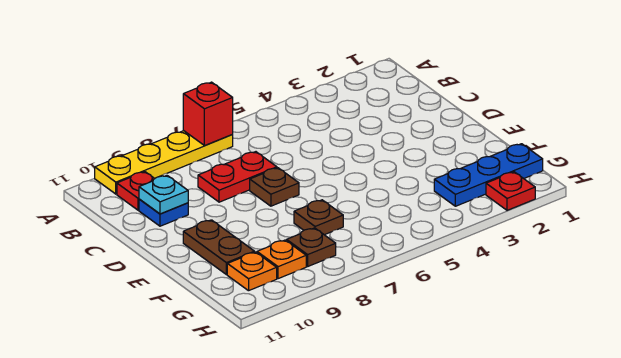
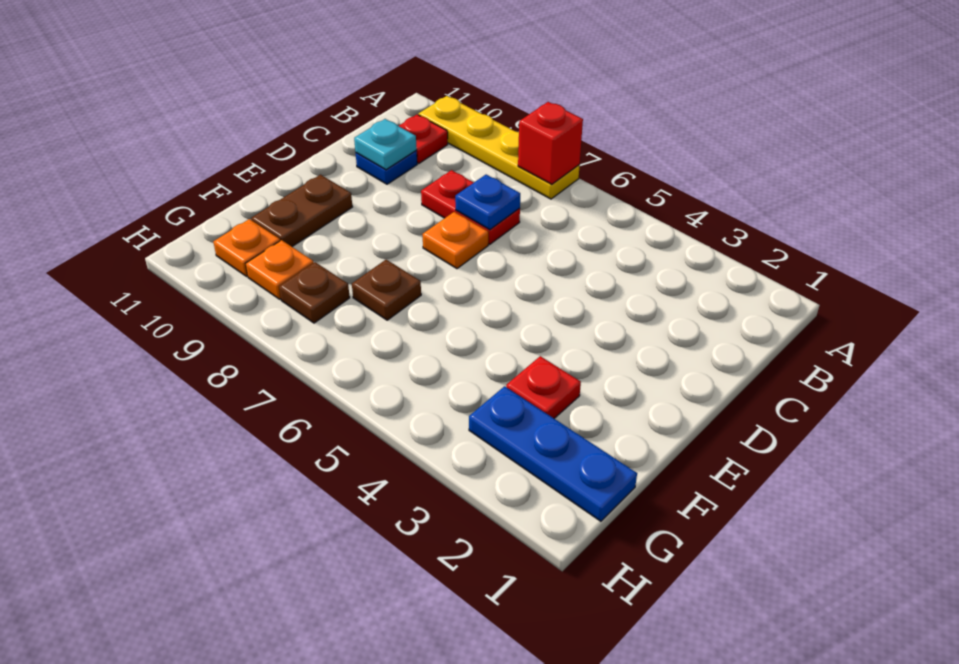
none -> blue plate C7 level 2
brown plate D7 level 1 -> orange plate D7 level 1
red plate H2 level 1 -> red plate F3 level 1

